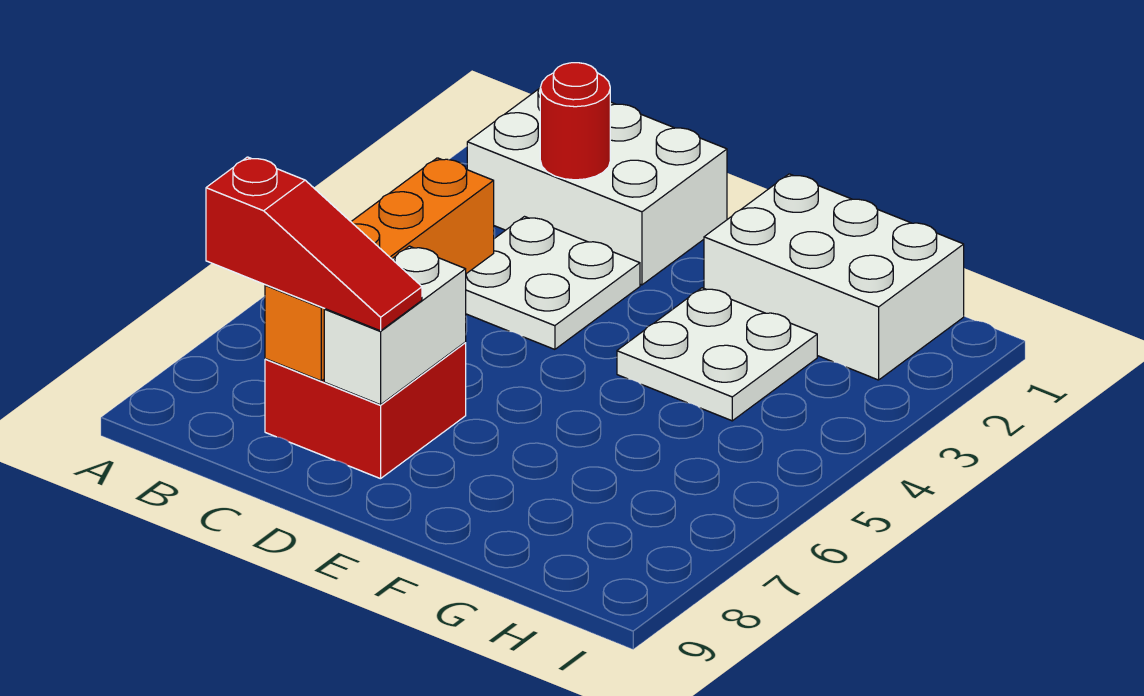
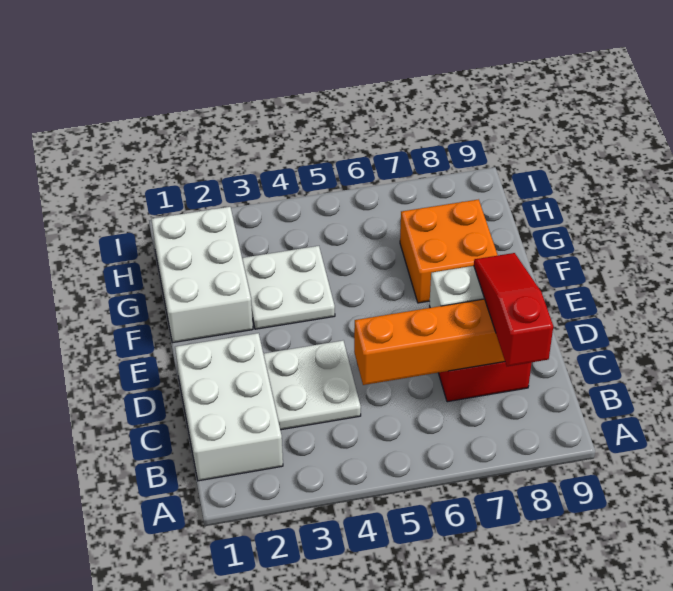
red round brick C2 level 2 -> none
none -> orange brick F7:G8 level 1

